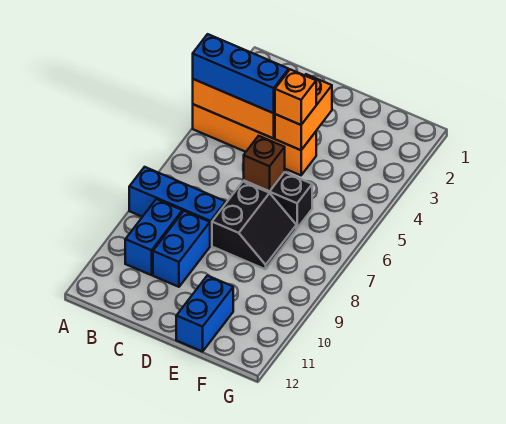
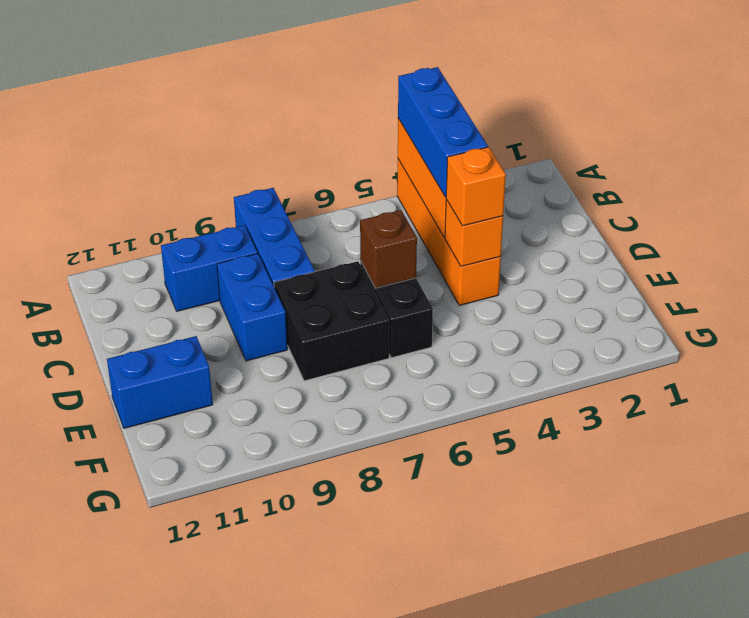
blue brick C9:C10 level 1 -> blue brick C9:D9 level 1
orange brick D3:D4 level 2 -> orange brick D4 level 2
black slope D7:E8 level 1 top D -> black brick D7:E8 level 1

